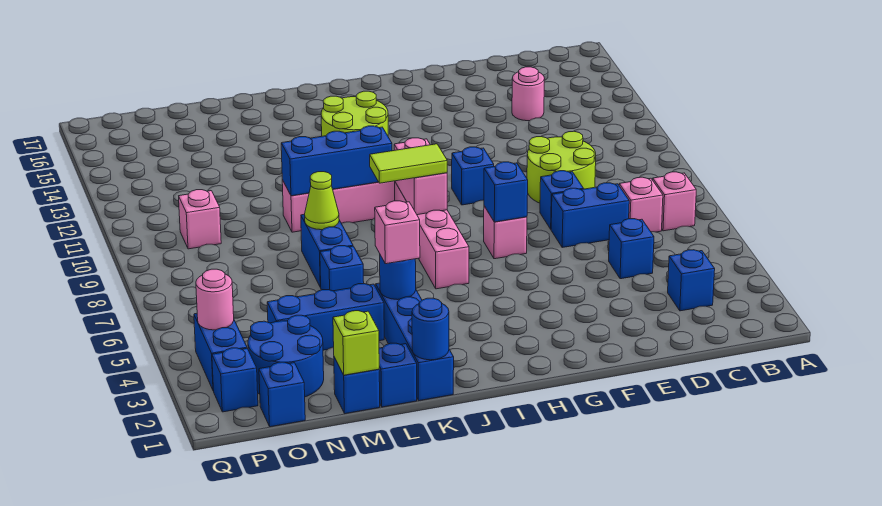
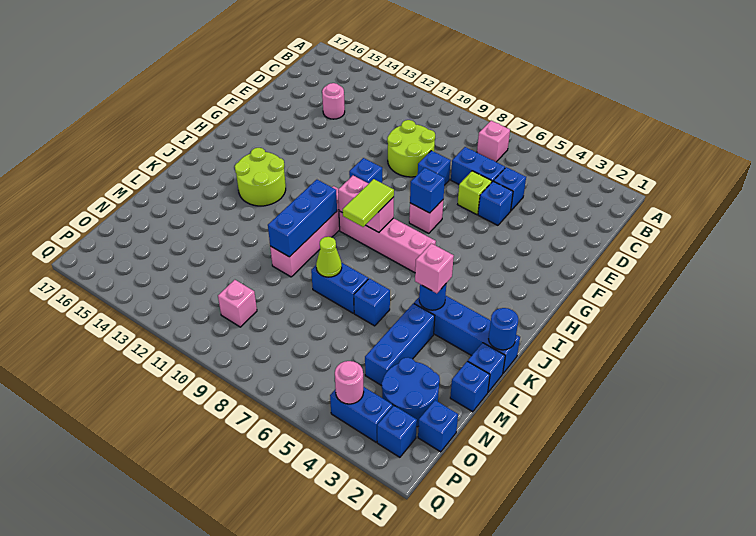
blue brick C3 level 1 -> blue brick E5 level 1
pink brick C7 level 1 -> none
blue brick D7:E7 level 1 -> blue brick D6:D7 level 1
lime brick M1 level 2 -> lime brick E6 level 1

